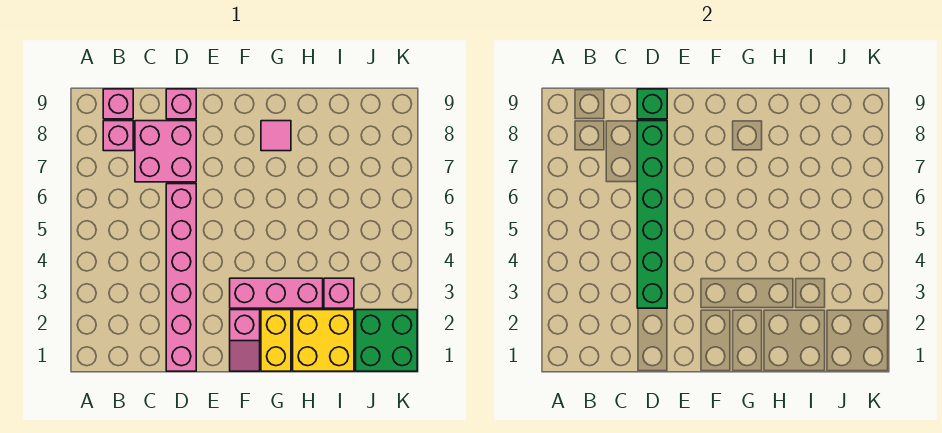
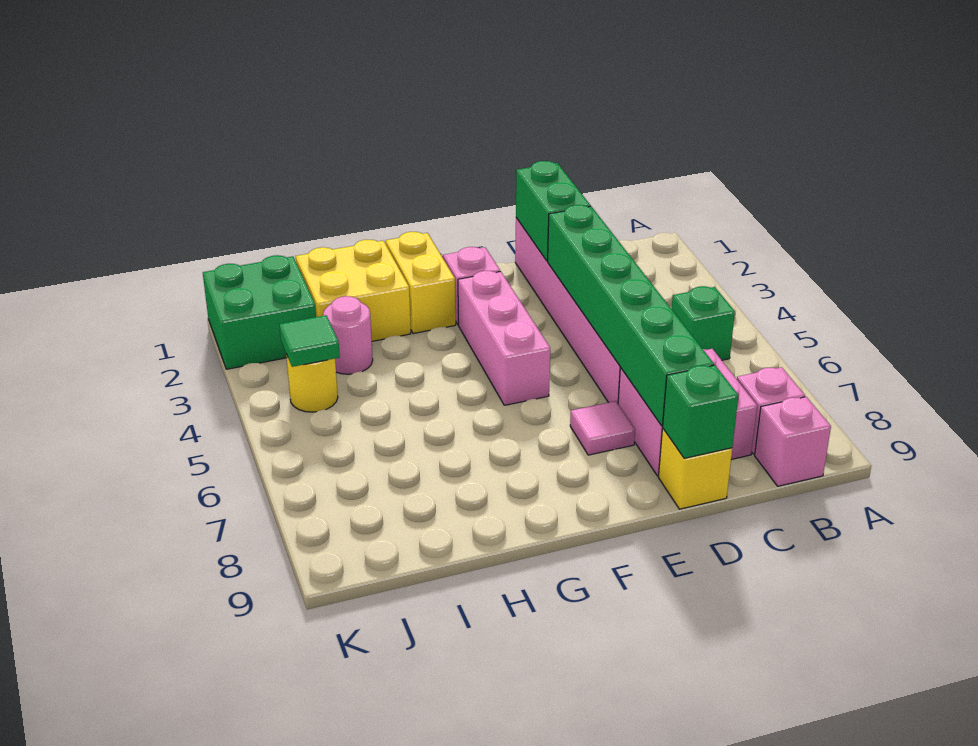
none -> green brick B5 level 1
none -> green brick D1:D2 level 2
pink brick D9 level 1 -> yellow brick D9 level 1
pink brick F3:H3 level 1 -> pink brick F3:F5 level 1
pink tile G8 level 1 -> pink tile E7 level 1
pink brick I3 level 1 -> pink round brick I3 level 1
none -> yellow round brick J4 level 1
none -> green tile J4 level 2

